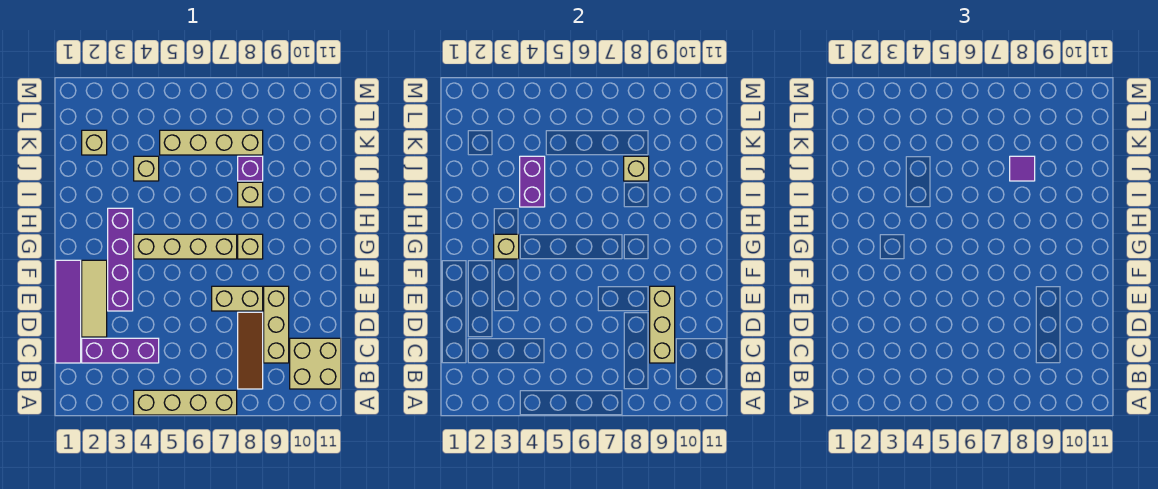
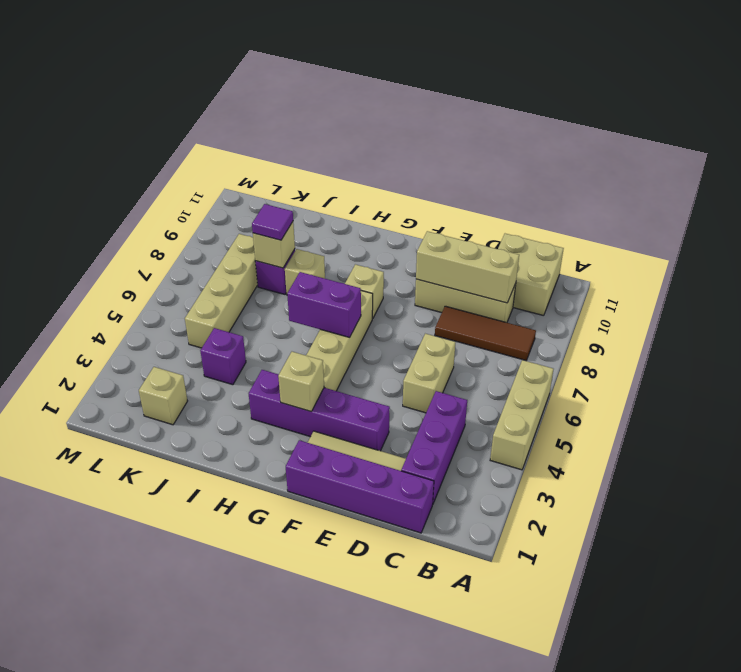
tan brick A4:A7 level 1 -> tan brick A4:A6 level 1
purple tile C1:F1 level 1 -> purple brick C1:F1 level 1
tan brick E7:E8 level 1 -> tan brick D5:D6 level 1
purple brick I4:J4 level 2 -> purple brick G6:H6 level 2
tan brick J4 level 1 -> purple brick J4 level 1

